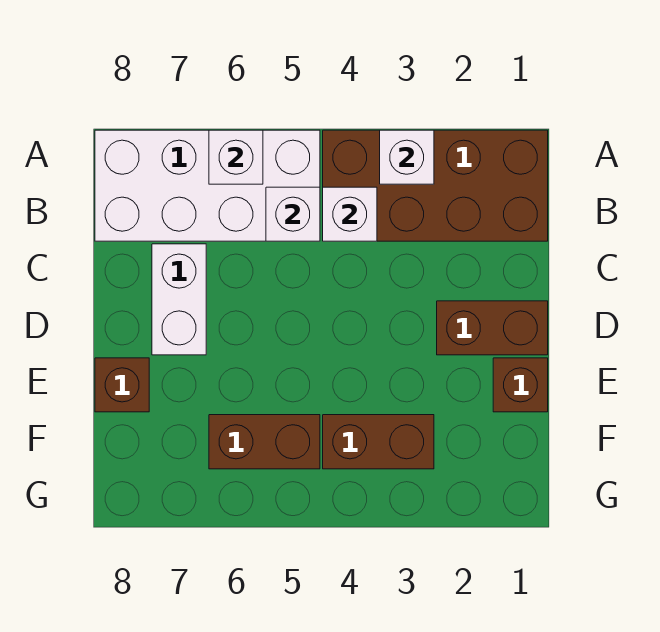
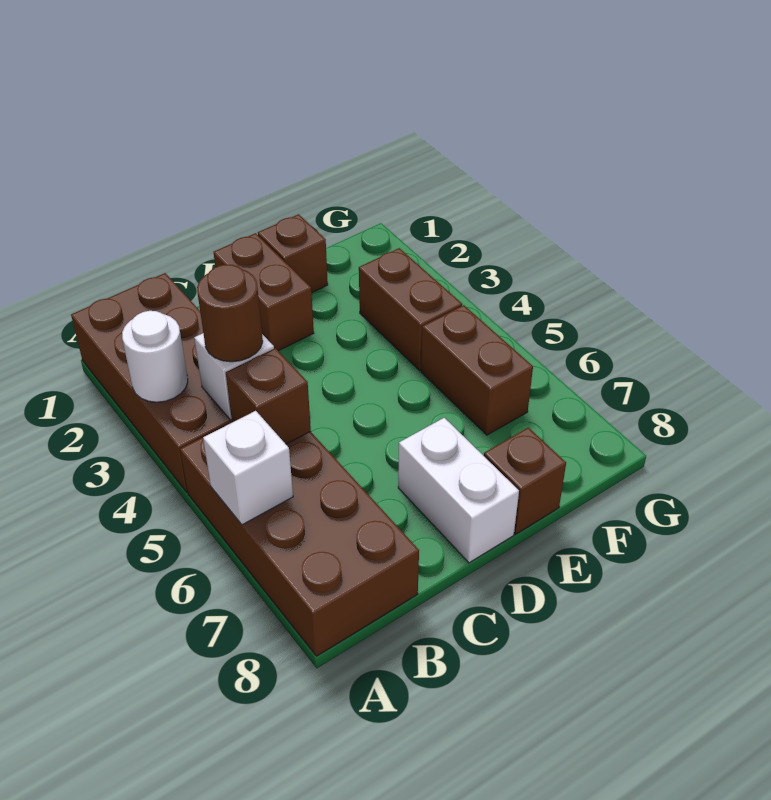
white brick A3 level 2 -> white round brick A3 level 2
white brick A5:B8 level 1 -> brown brick A5:B8 level 1
none -> brown round brick B4 level 3
white brick B5 level 2 -> brown brick B5 level 2
white brick C7:D7 level 1 -> white brick D7:D8 level 1

